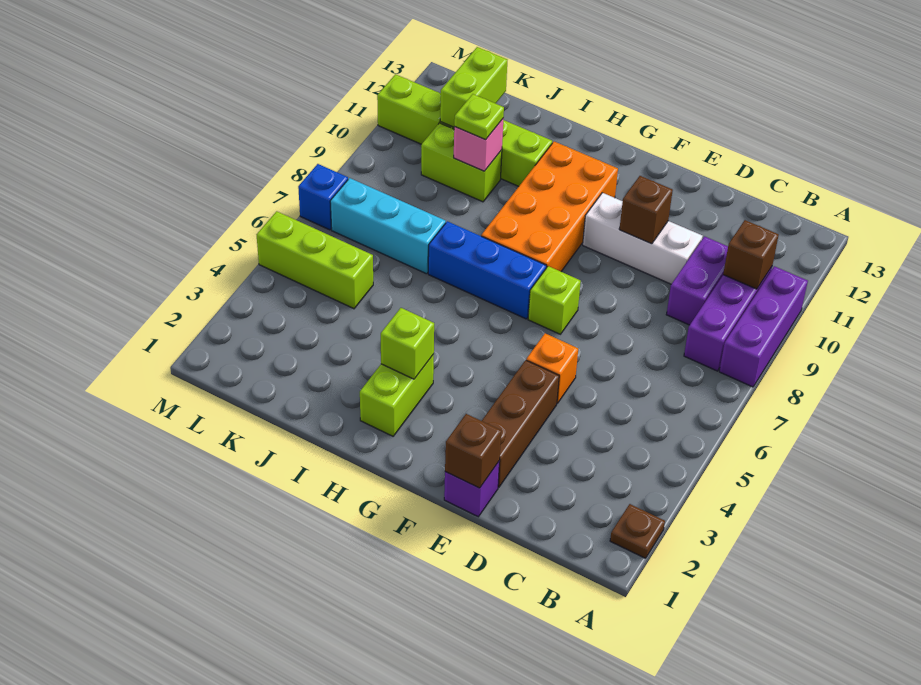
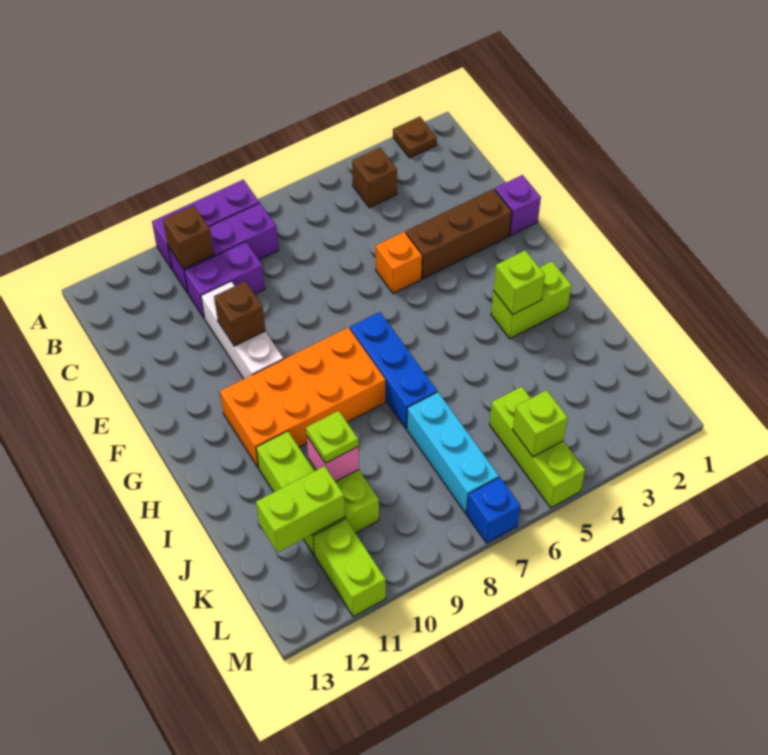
brown brick E1 level 2 -> brown brick B4 level 1
lime brick F7 level 1 -> lime brick L5 level 2

